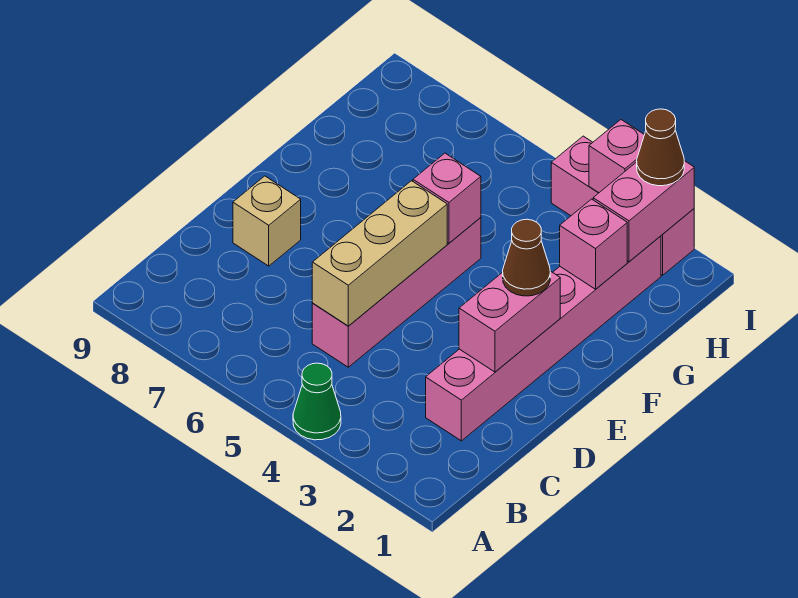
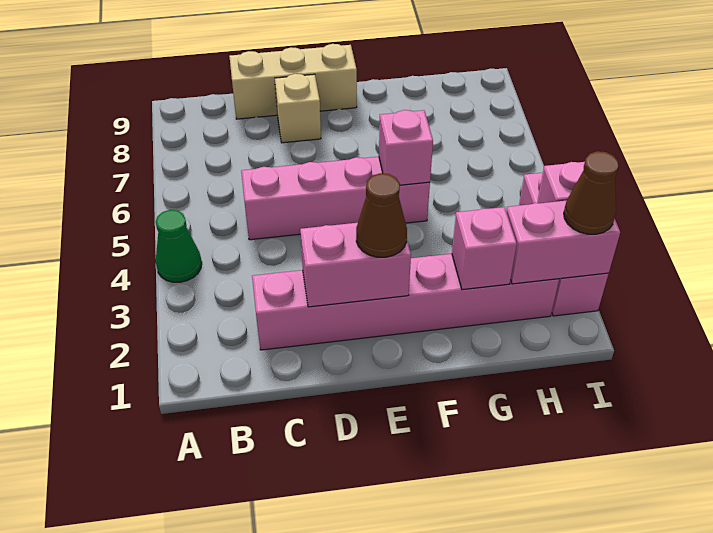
tan brick C5:E5 level 2 -> tan brick C9:E9 level 1

